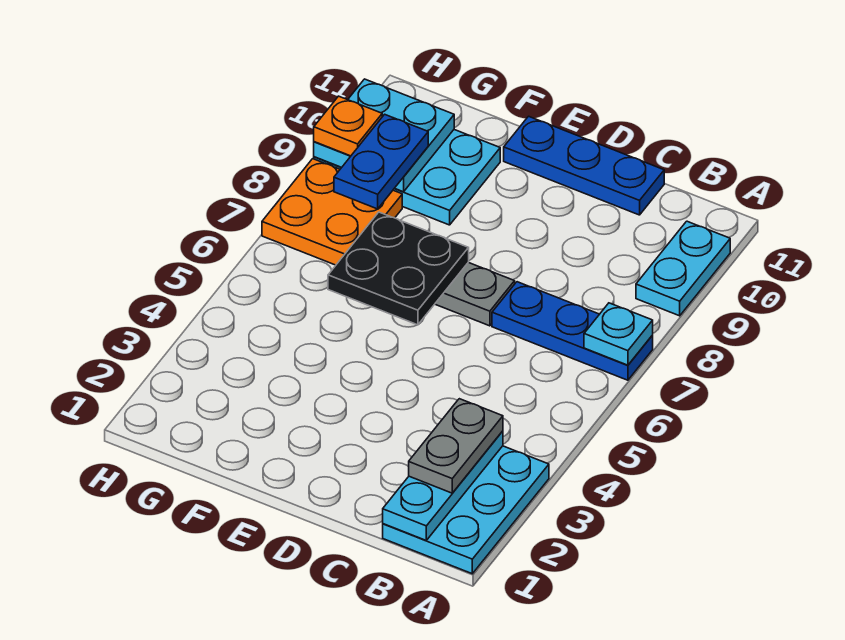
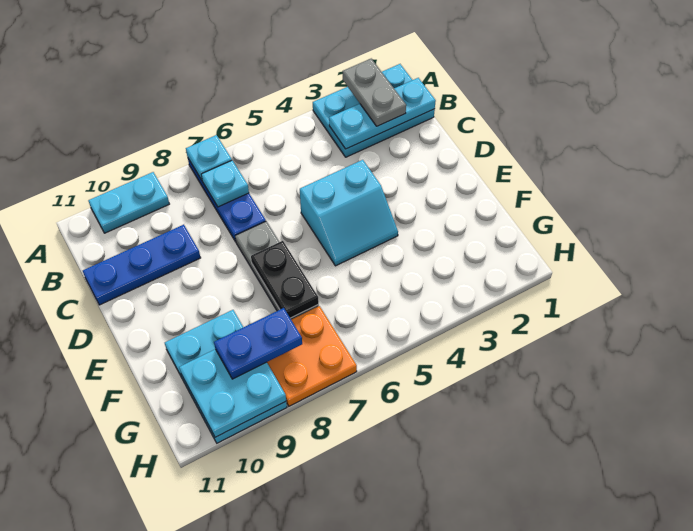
grey plate B2:B3 level 3 -> grey plate A2:B2 level 3
none -> cyan plate B7 level 2
blue plate C11:E11 level 1 -> blue plate C9:C11 level 1
none -> cyan slope D4:E5 level 1 top D
black plate E6:F7 level 2 -> black plate E7:F7 level 2
orange plate H9 level 3 -> none

